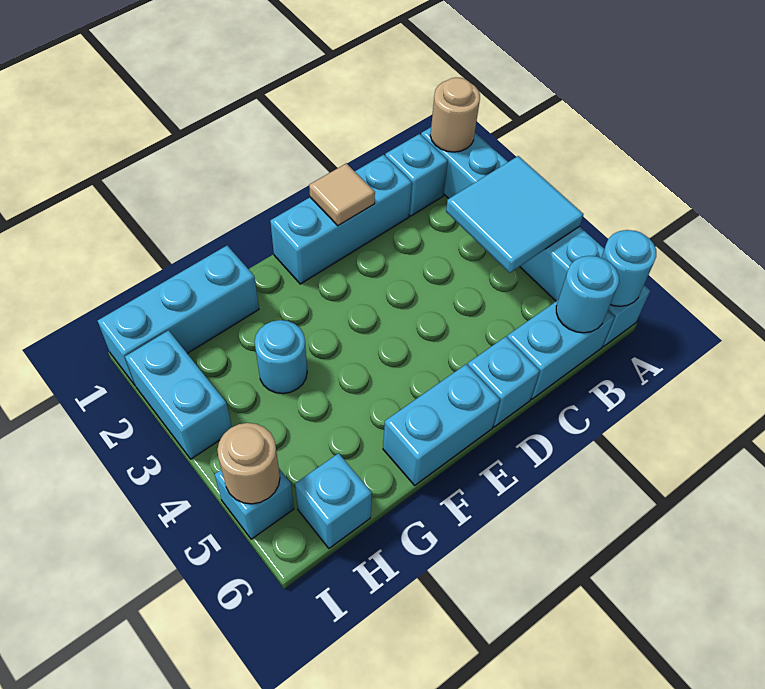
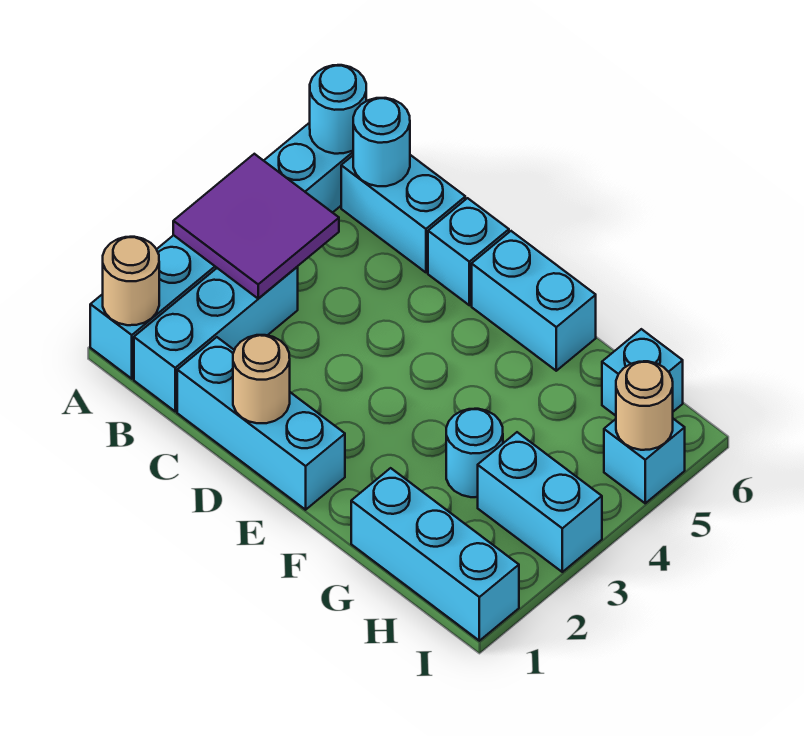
cyan tile A3:B4 level 2 -> purple tile A3:B4 level 2
cyan brick B1 level 1 -> cyan brick B1:B3 level 1
tan tile D1 level 2 -> tan round brick D1 level 2
cyan brick I2:I3 level 1 -> cyan brick H3:I3 level 1

